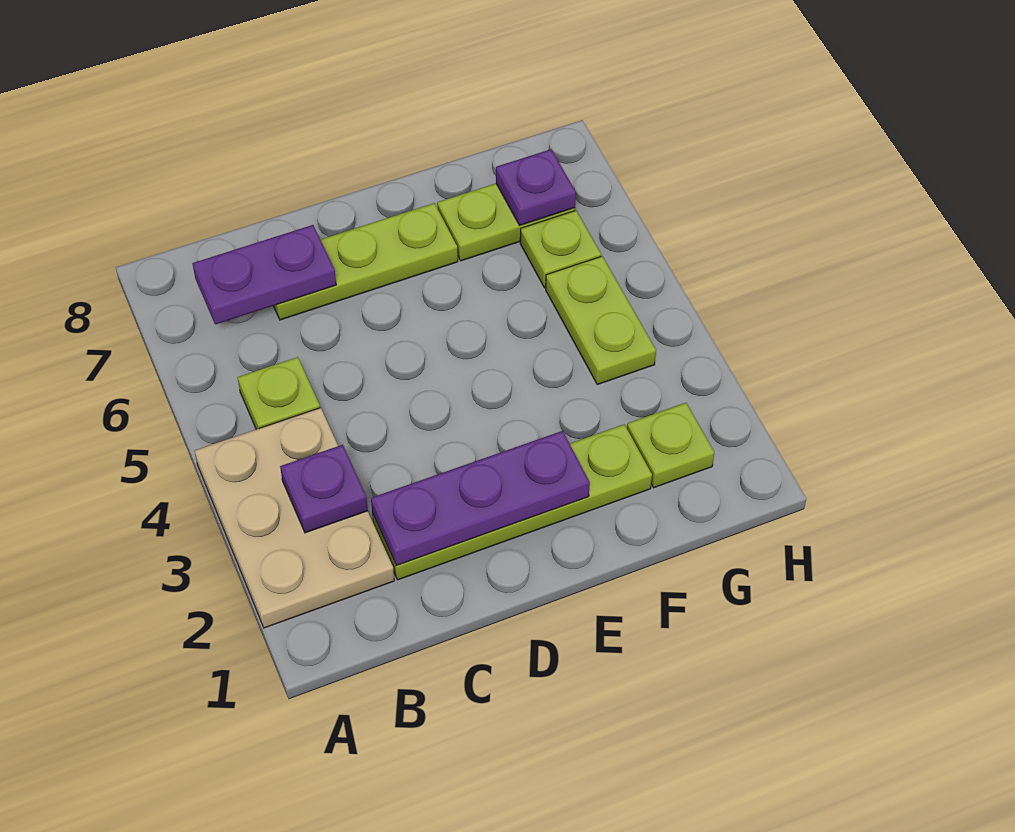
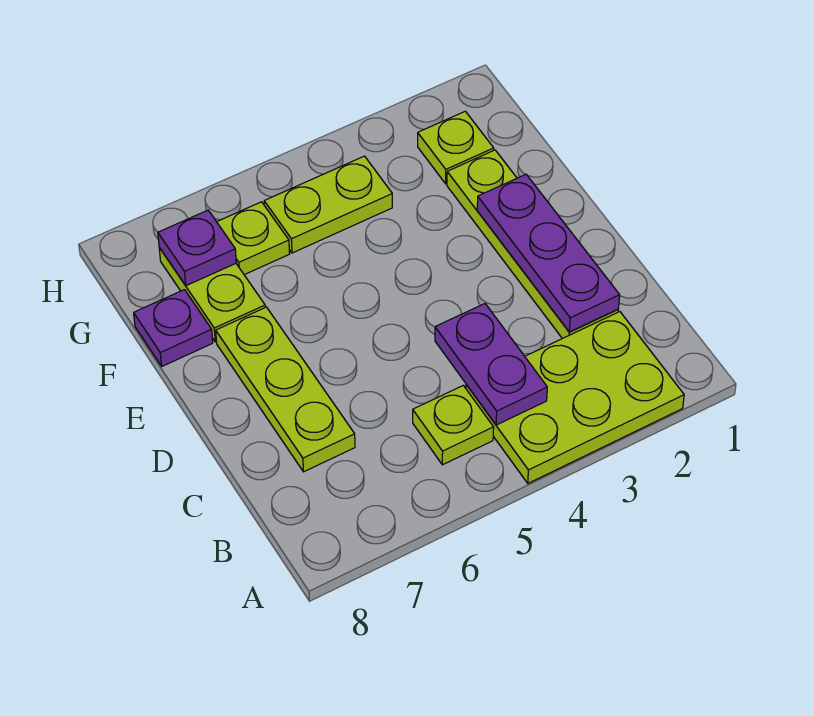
tan plate A2:B4 level 1 -> lime plate A2:B4 level 1
purple plate B3 level 2 -> purple plate F8 level 1
purple plate B7:C7 level 2 -> purple plate B4:C4 level 2

